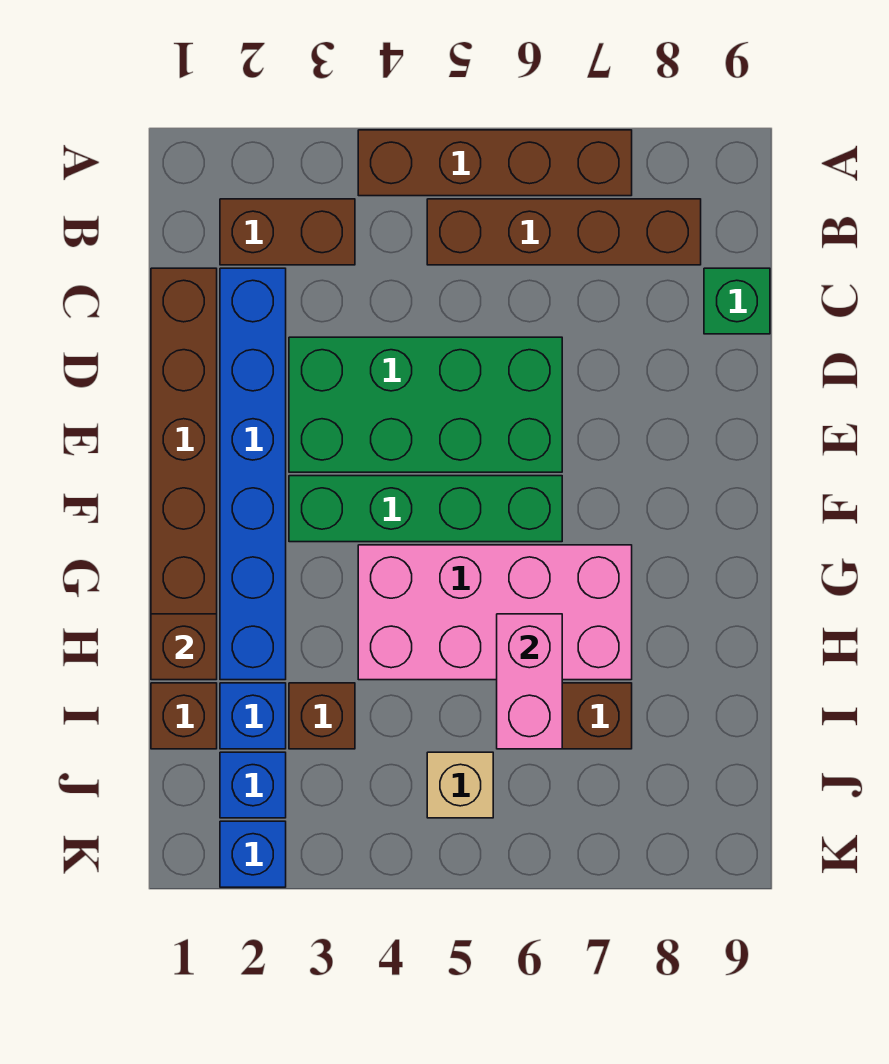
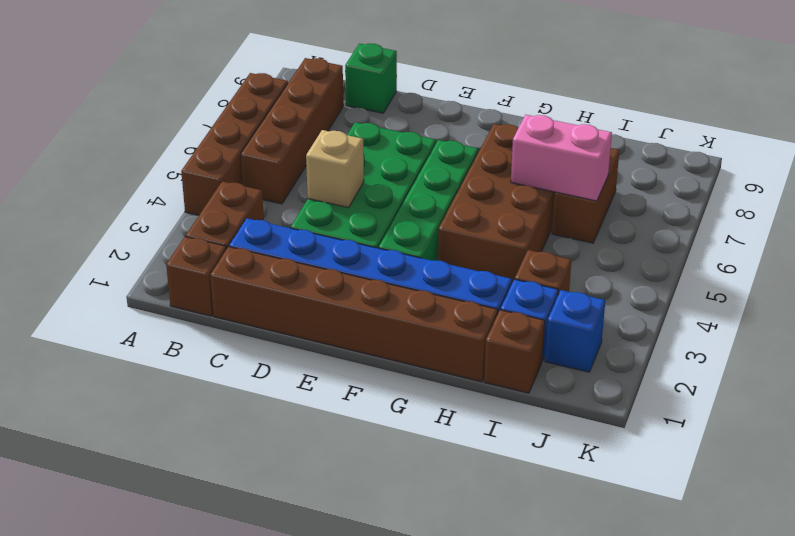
pink brick G4:H7 level 1 -> brown brick G4:H7 level 1
brown brick H1 level 2 -> brown brick B1 level 1
tan brick J5 level 1 -> tan brick D4 level 2
blue brick K2 level 1 -> none

